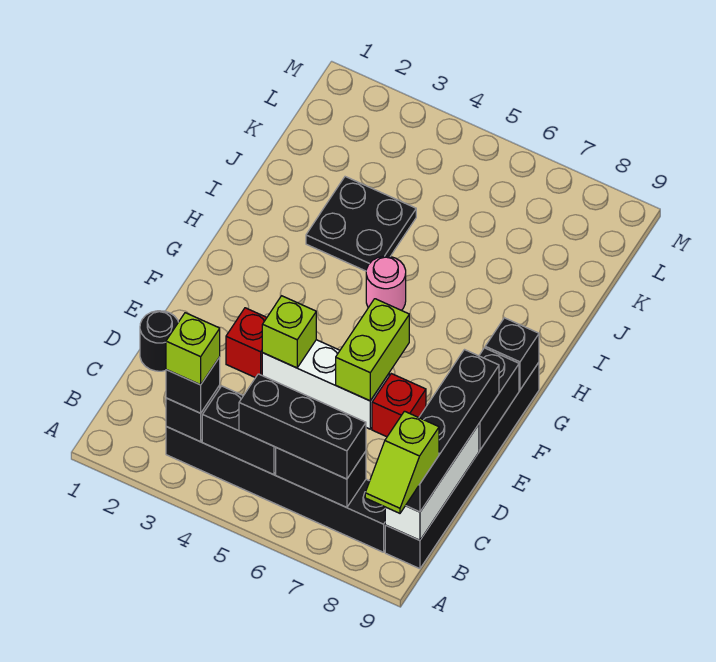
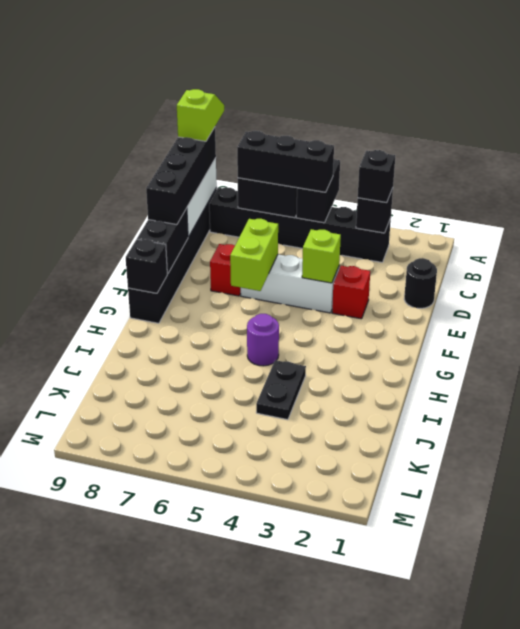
lime brick B3 level 4 -> none
black brick B4:B5 level 2 -> black brick A5:B5 level 2
pink round brick H5 level 1 -> purple round brick H5 level 1
black plate I3:J4 level 1 -> black plate I4:J4 level 1

